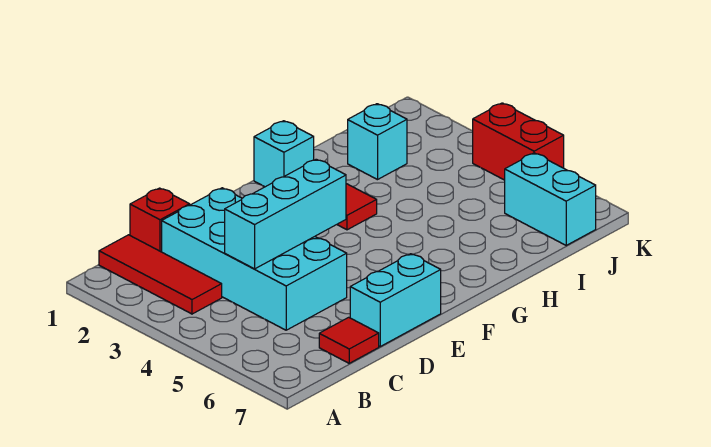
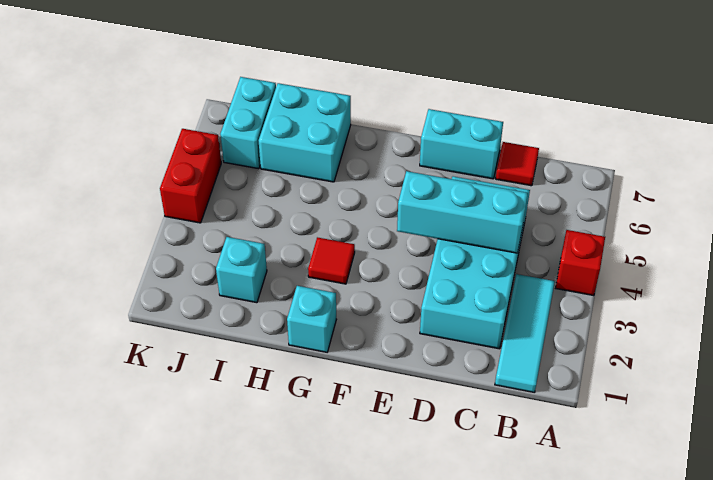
red tile B1:B3 level 1 -> cyan tile B1:B3 level 1
red brick C1 level 1 -> red brick A4 level 1
none -> cyan brick H6:I7 level 1

